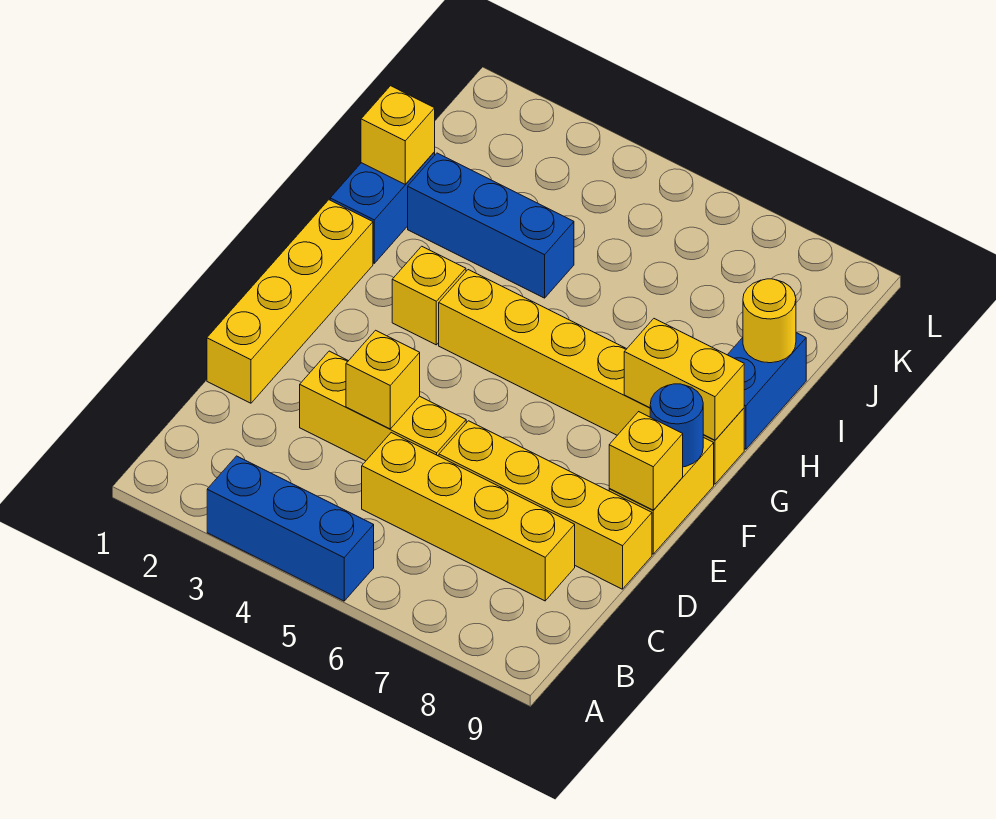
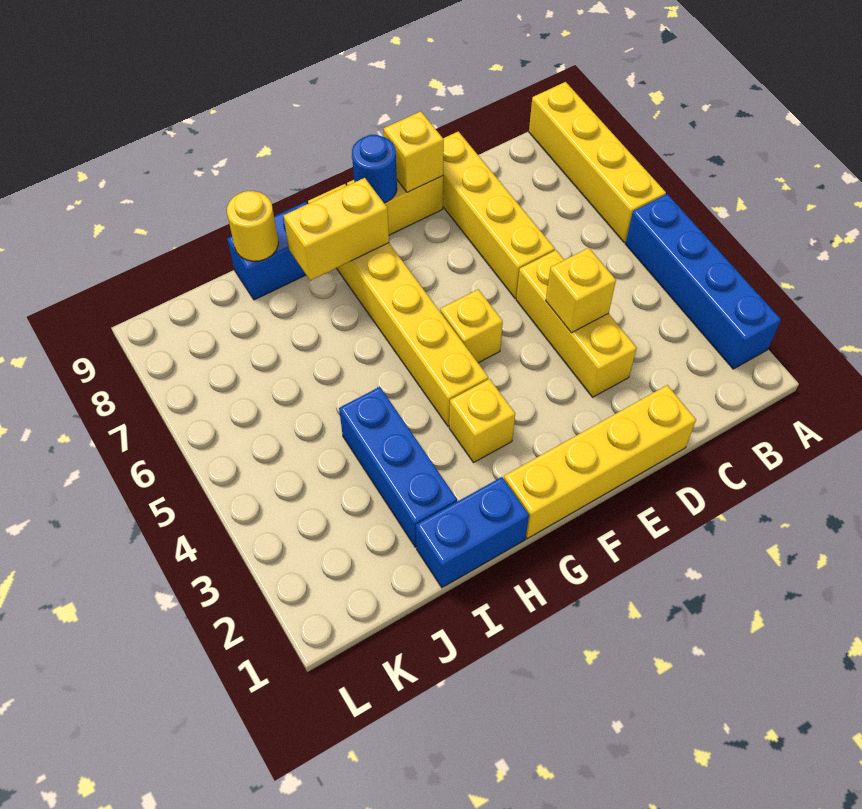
blue brick A3:A5 level 1 -> blue brick A2:A5 level 1
yellow brick C5:C8 level 1 -> yellow brick A6:A9 level 1
yellow brick G8:G9 level 2 -> yellow brick G8:H8 level 2
yellow brick I1 level 2 -> yellow brick F5 level 1

